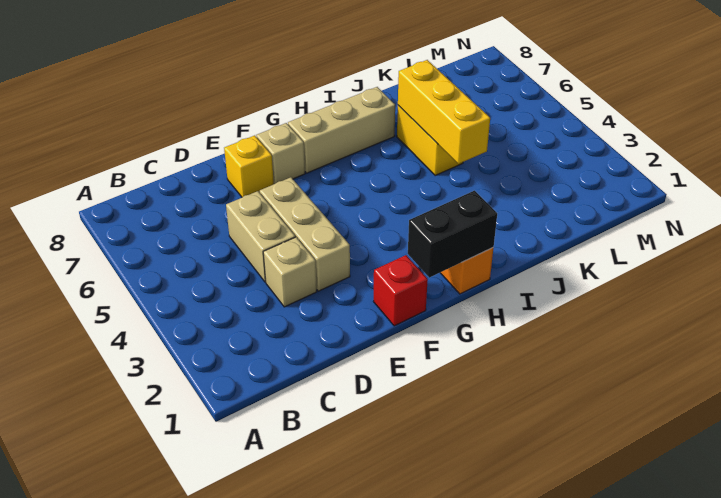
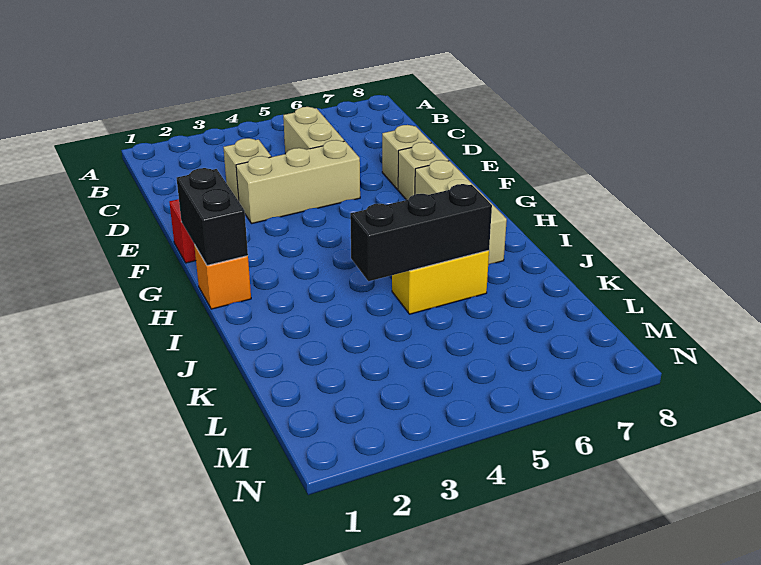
tan brick D4:D5 level 1 -> tan brick C5:D5 level 1
yellow brick E7 level 1 -> tan brick E7 level 1
yellow brick J4:J6 level 2 -> black brick J4:J6 level 2

